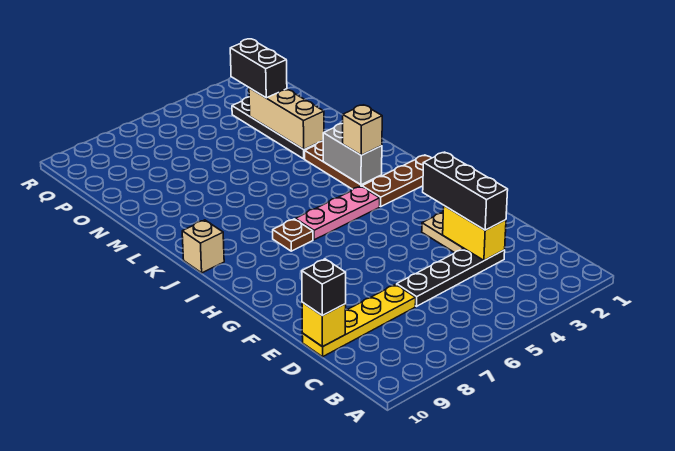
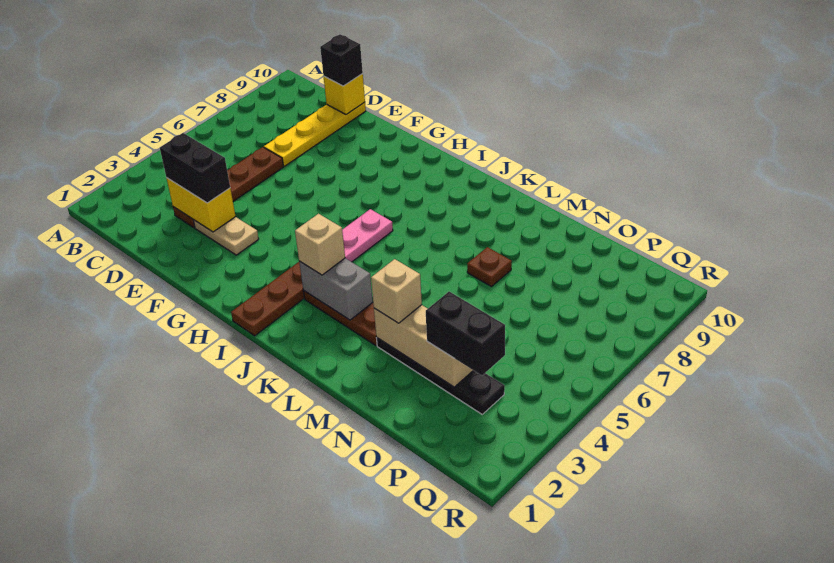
black plate D3:D6 level 1 -> brown plate D3:D6 level 1
black brick D3:F3 level 3 -> black brick D3:E3 level 3
brown plate I7 level 1 -> brown plate M7 level 1
tan brick J10 level 1 -> tan brick M3 level 3

